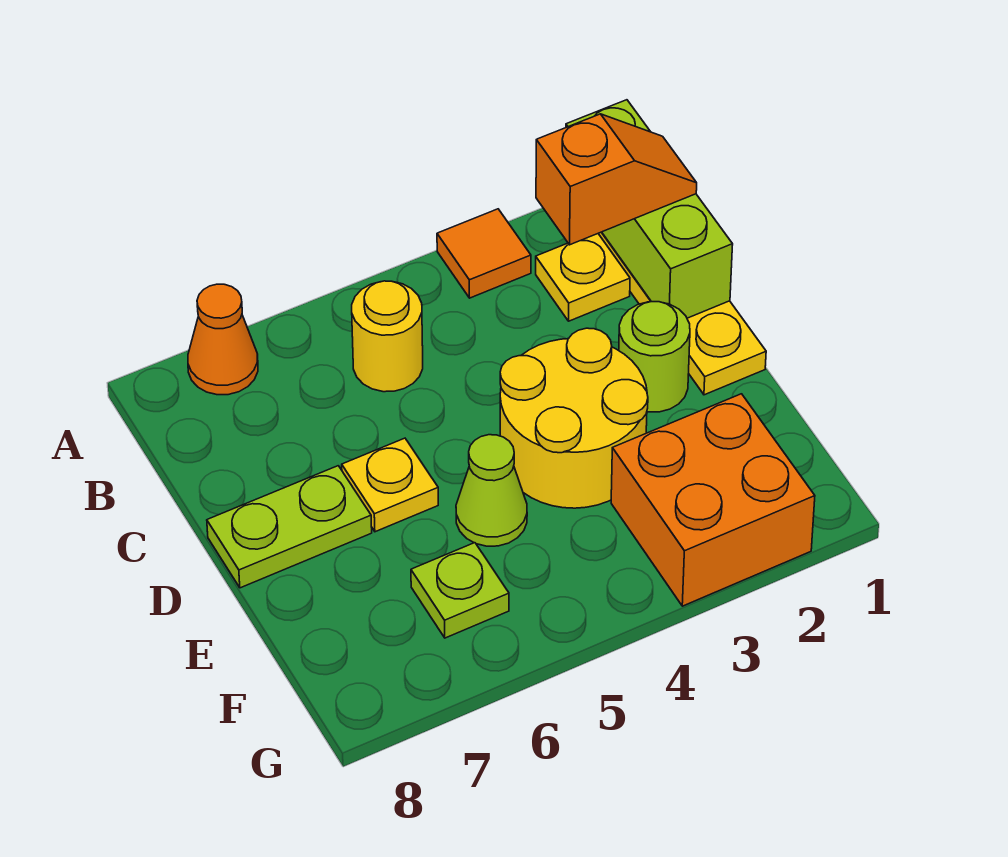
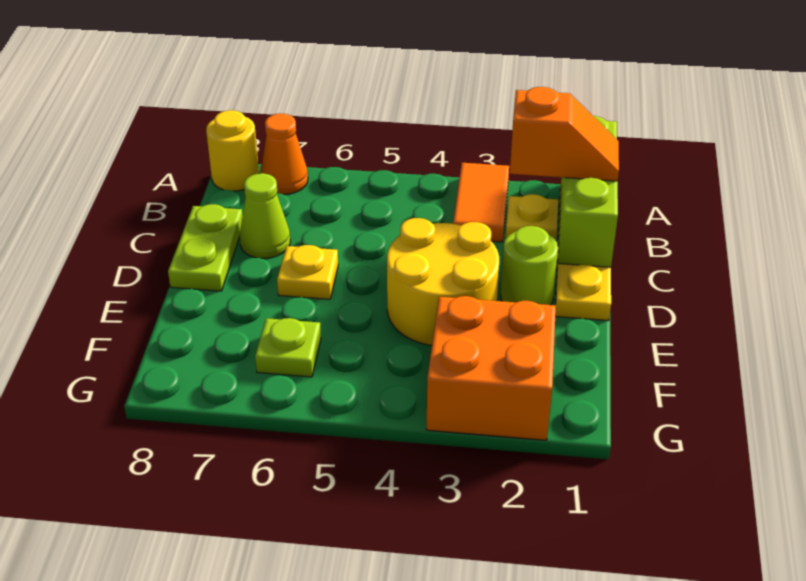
orange tile A3 level 1 -> orange tile A3:B3 level 1
yellow round brick B5 level 1 -> yellow round brick A8 level 1
lime plate D7:D8 level 1 -> lime plate C8:D8 level 1
lime cone E5 level 1 -> lime cone C7 level 1

